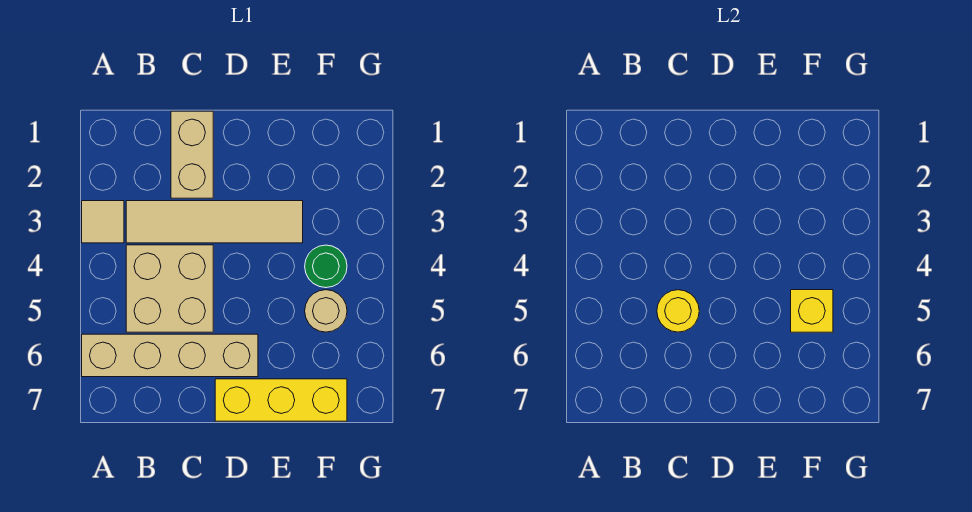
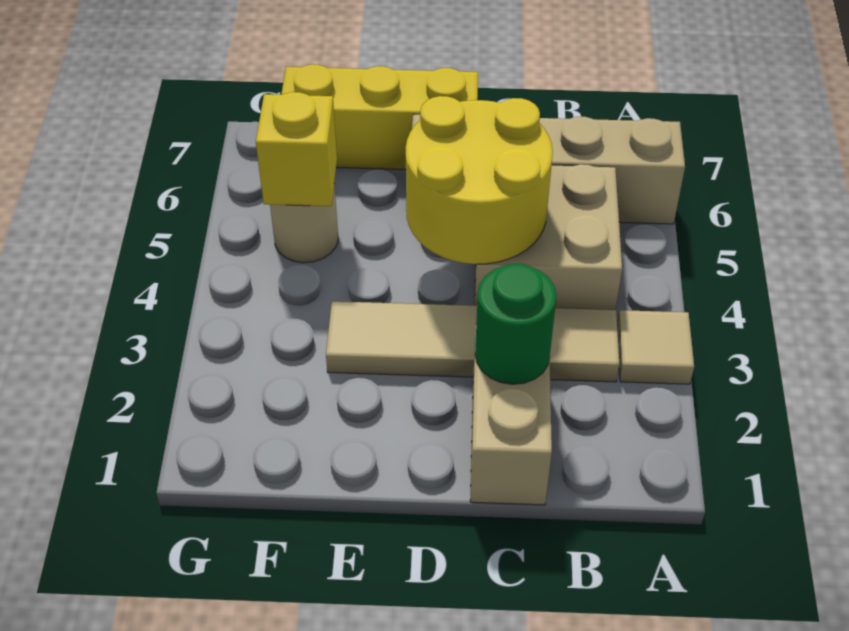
yellow round brick C5 level 2 -> yellow round brick C4:D5 level 2
green round brick F4 level 1 -> green round brick C2 level 2

